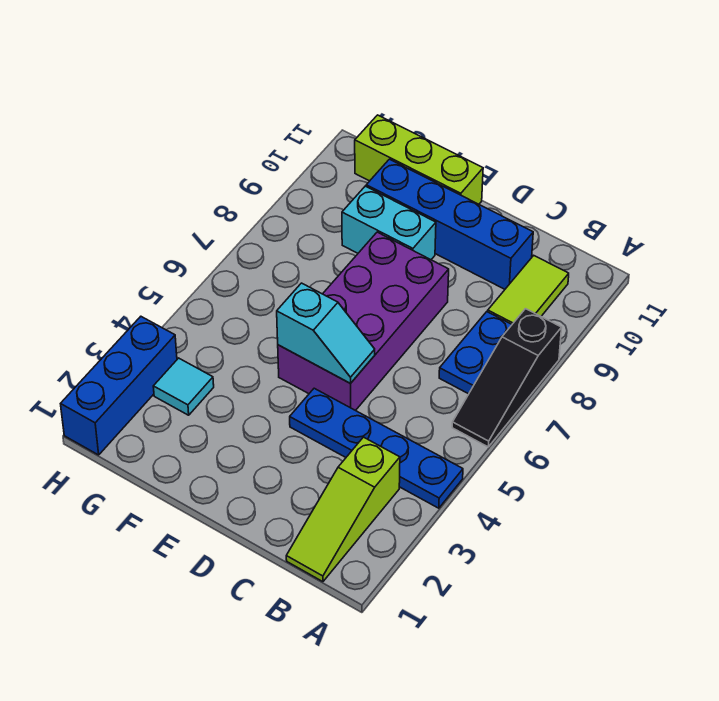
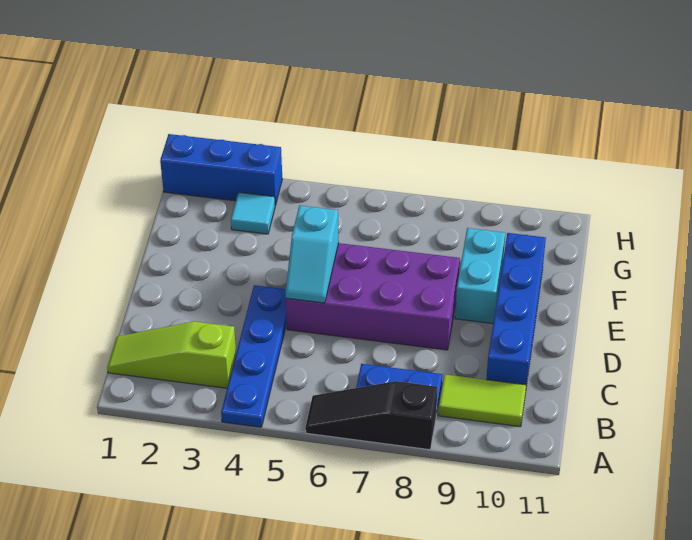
lime brick E11:G11 level 1 -> none

